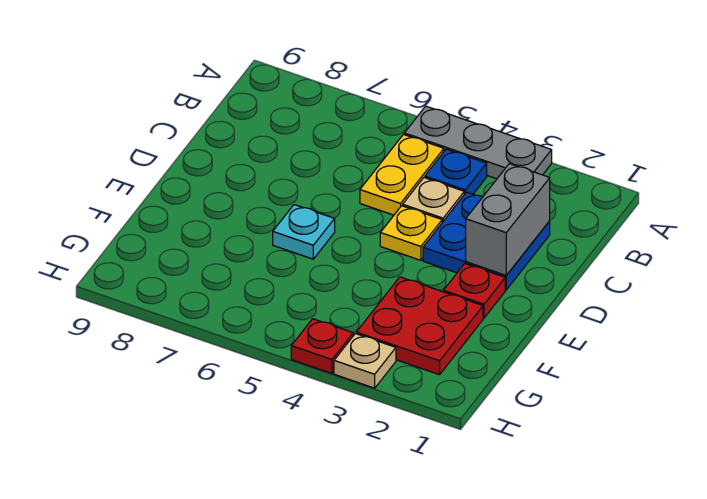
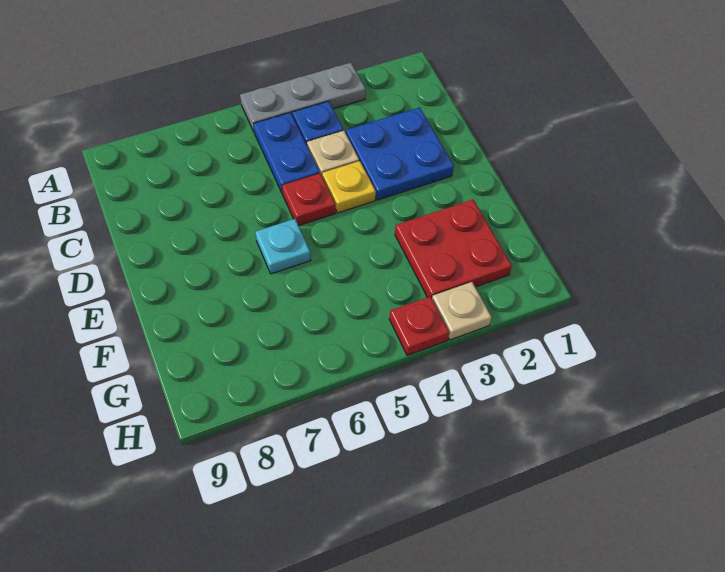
yellow plate B5:C5 level 1 -> blue plate B5:C5 level 1
grey brick C2:D2 level 2 -> none
red plate E2 level 1 -> red plate D5 level 1

